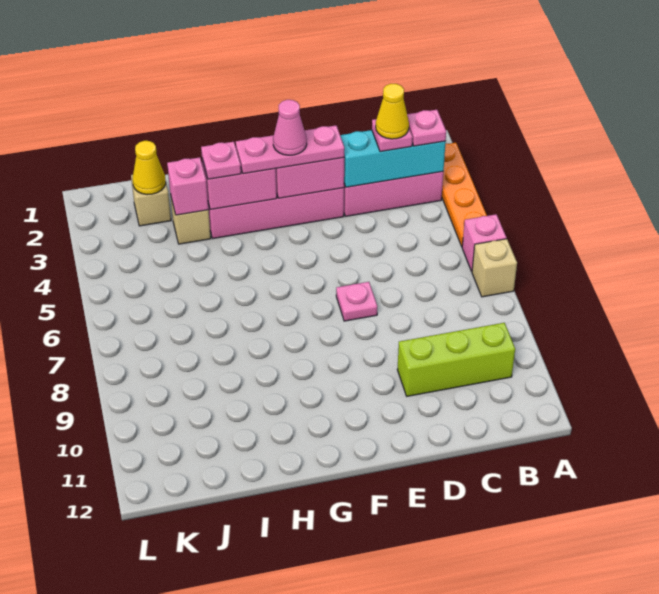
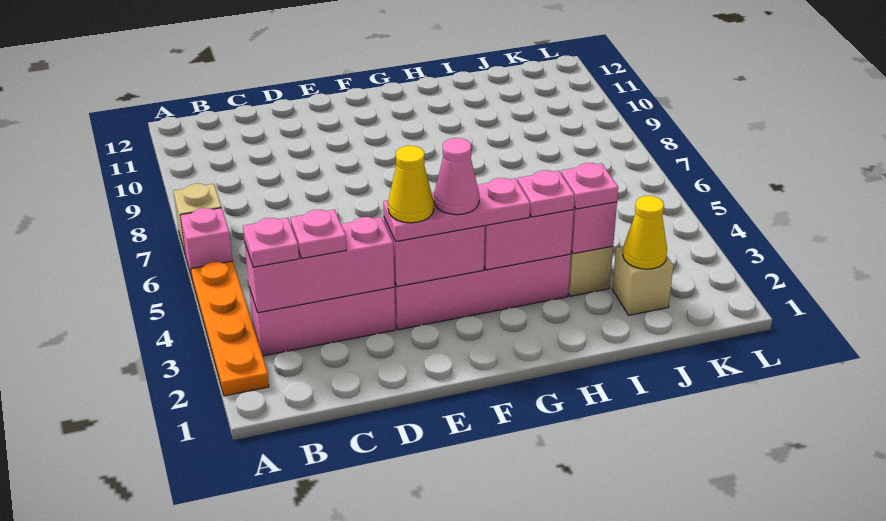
cyan brick B3:D3 level 2 -> pink brick B3:D3 level 2
lime brick B10:D10 level 1 -> none
yellow cone C3 level 4 -> yellow cone E3 level 4
pink plate E7 level 1 -> pink plate I3 level 3

